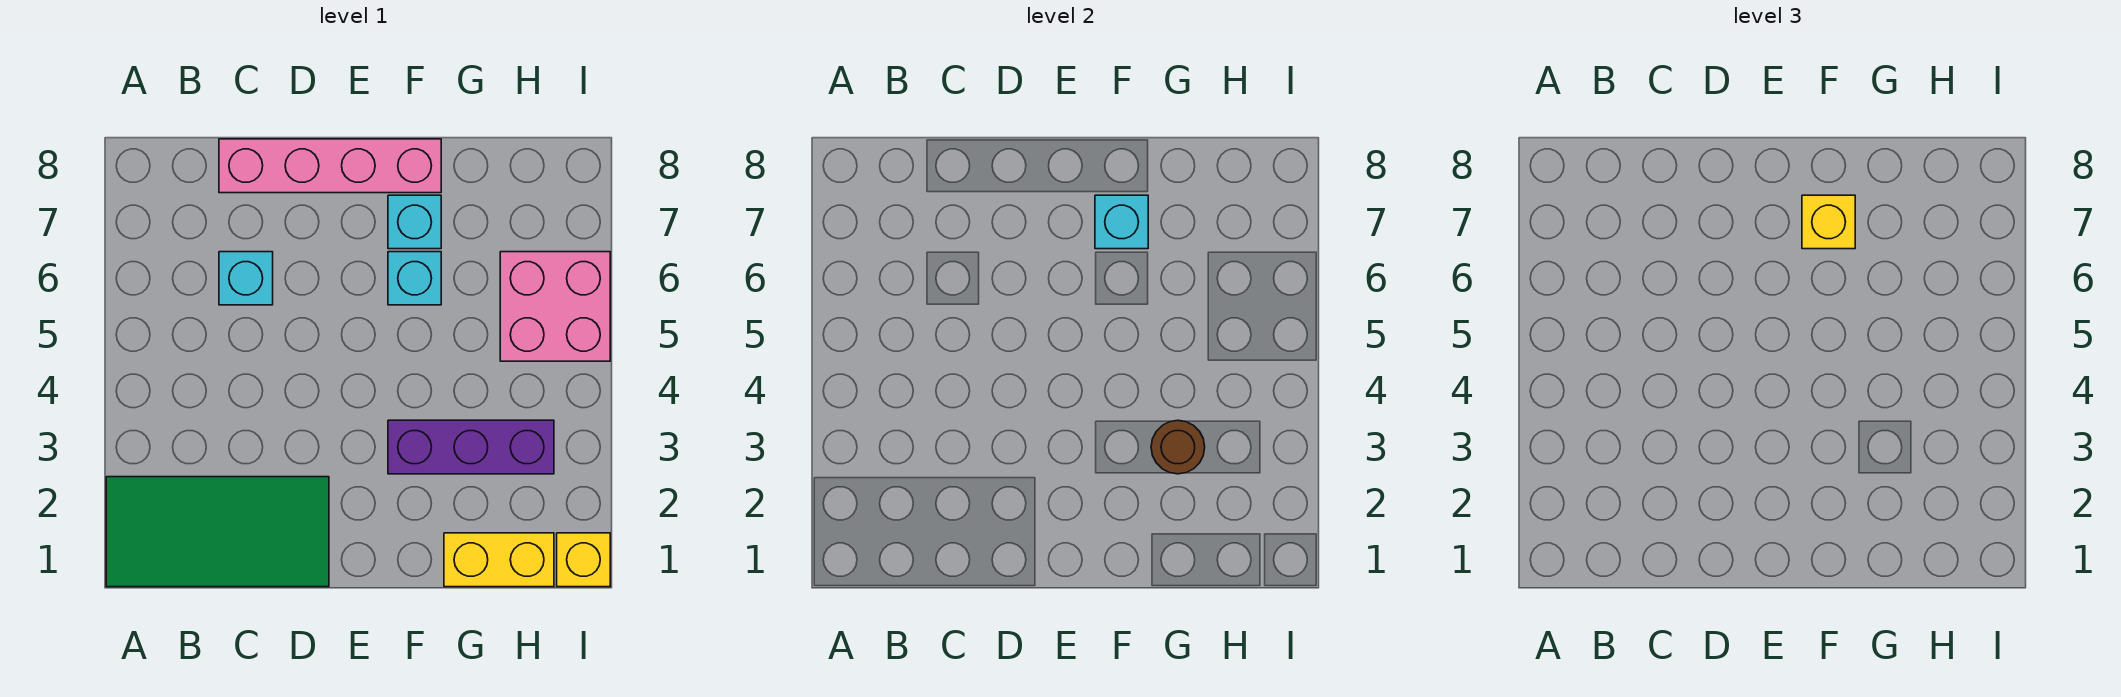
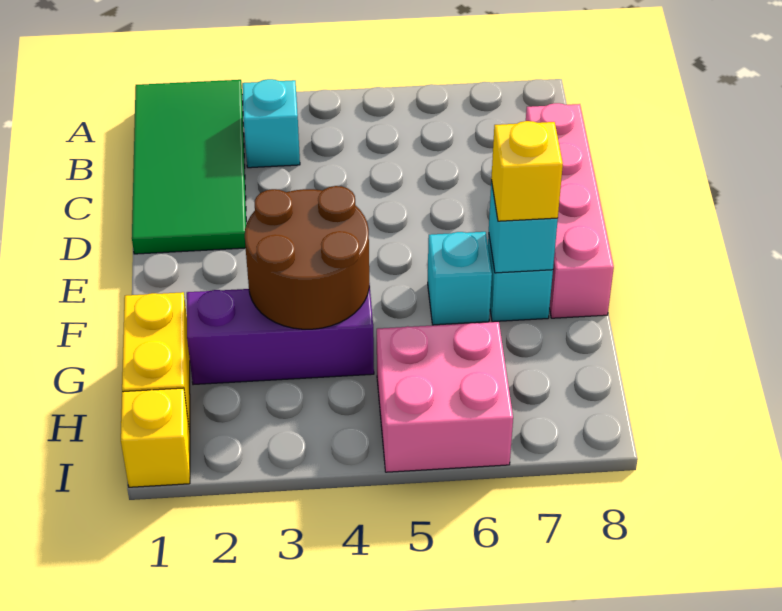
cyan brick C6 level 1 -> cyan brick B3 level 1
purple brick F3:H3 level 1 -> purple brick G2:G4 level 1
brown round brick G3 level 2 -> brown round brick F3:G4 level 2

